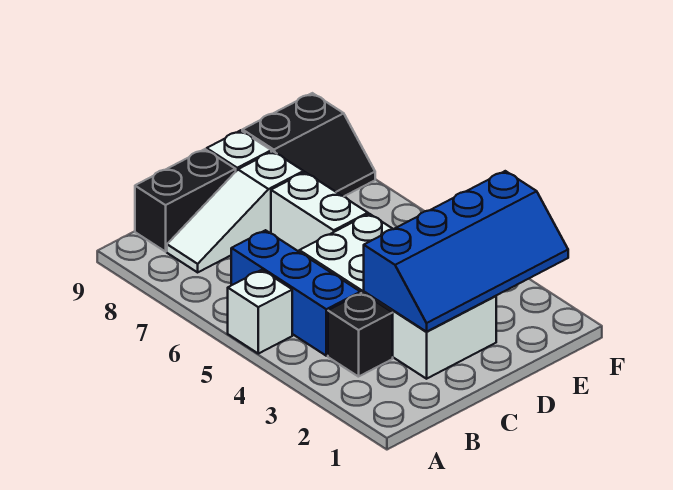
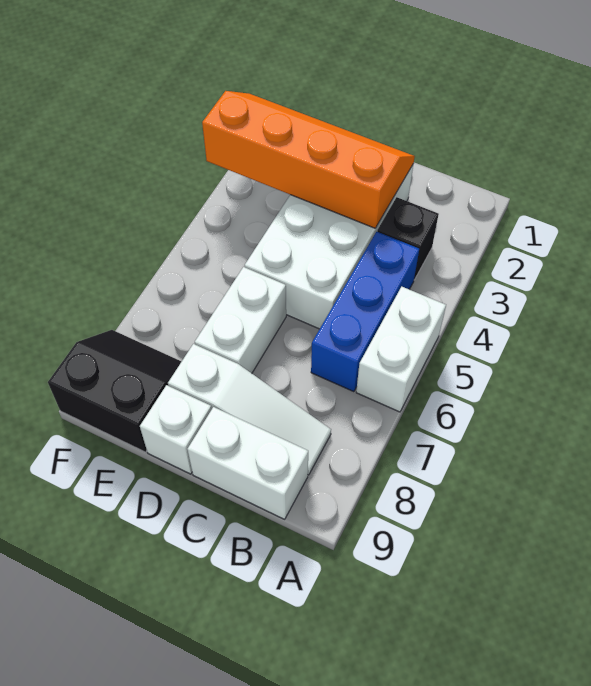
white brick A5 level 1 -> white brick A5:A6 level 1
black brick B9:C9 level 1 -> white brick B9:C9 level 1
blue slope C2:F3 level 2 top 3 -> orange slope C2:F3 level 2 top 3

